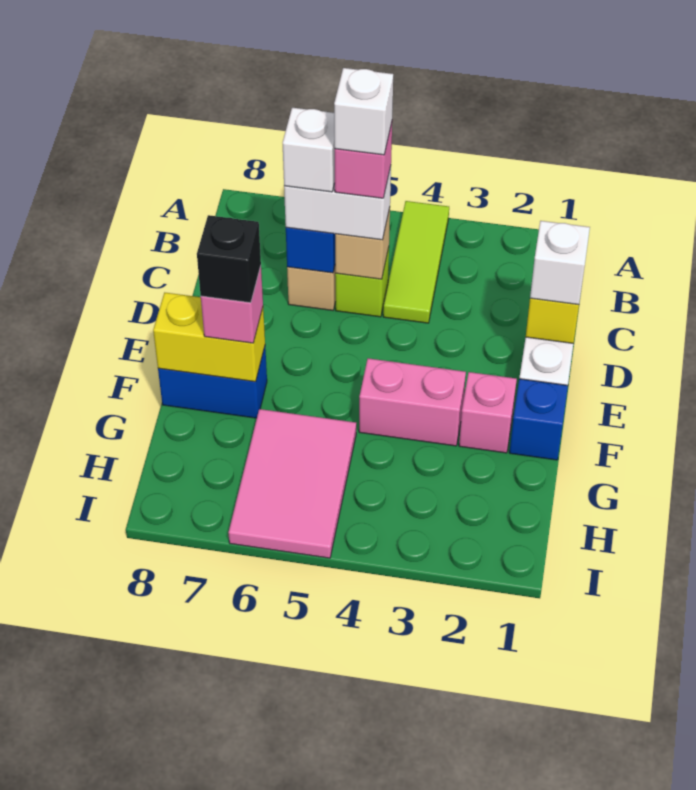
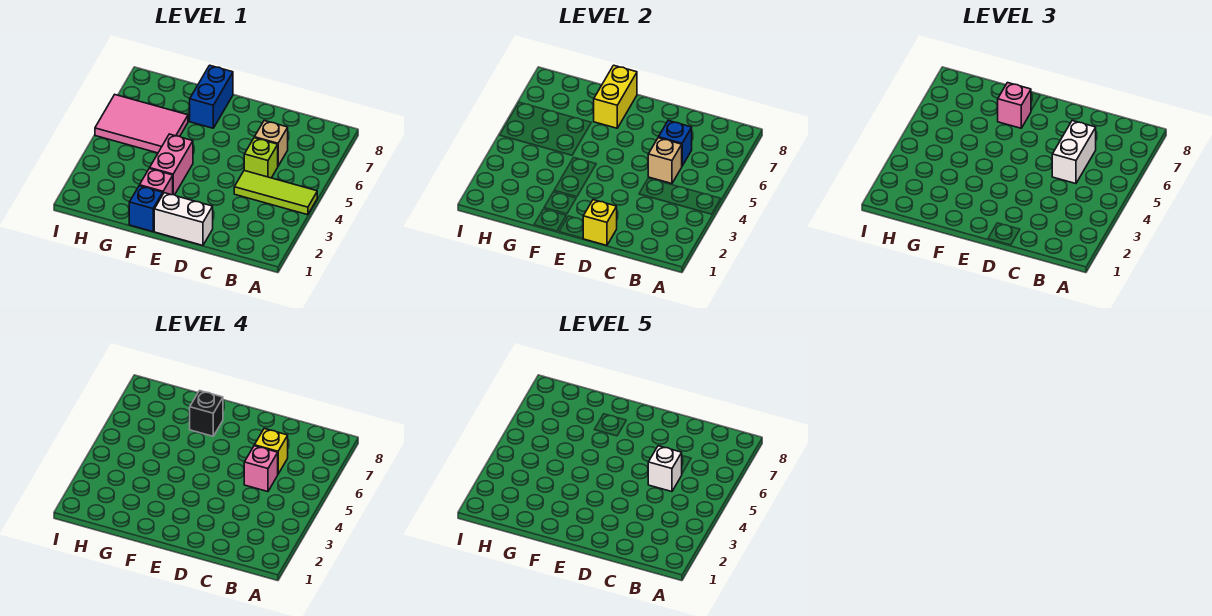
white brick C6 level 4 -> yellow brick C6 level 4
white brick D1 level 3 -> none

